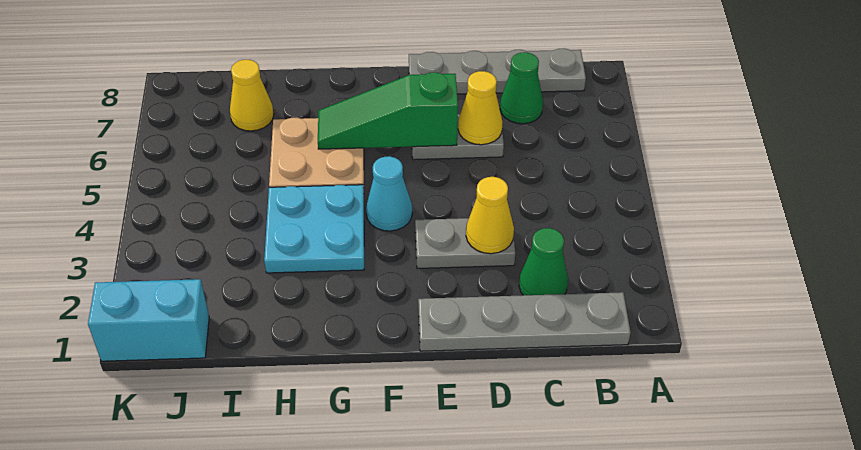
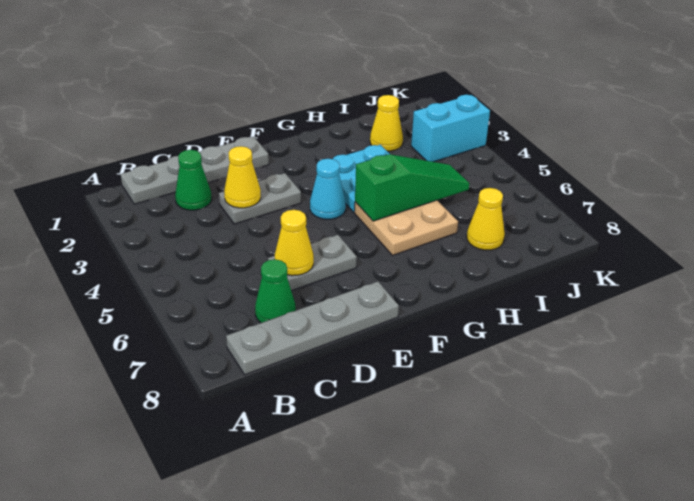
green slope E6:G6 level 2 top E -> green slope G5:I5 level 2 top G
none -> yellow cone I2 level 1
cyan brick J1:K1 level 1 -> cyan brick J3:K3 level 1

